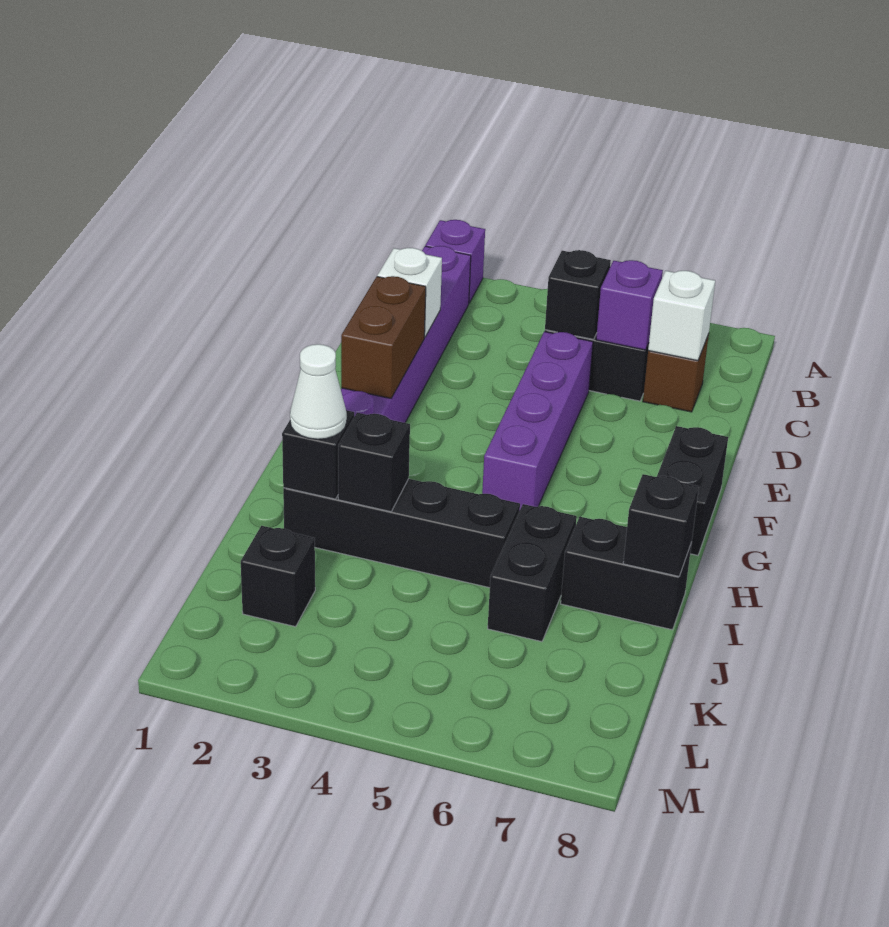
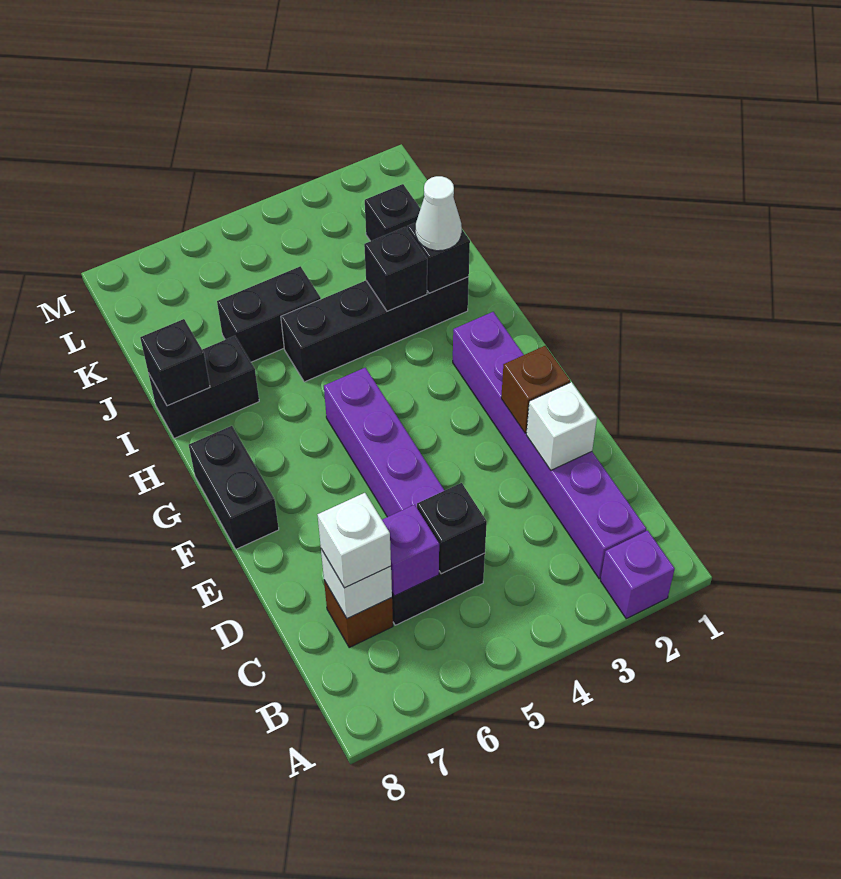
none -> white brick C7 level 3
brown brick E2:F2 level 2 -> brown brick E2 level 2
black brick I6:J6 level 1 -> black brick J5:J6 level 1

